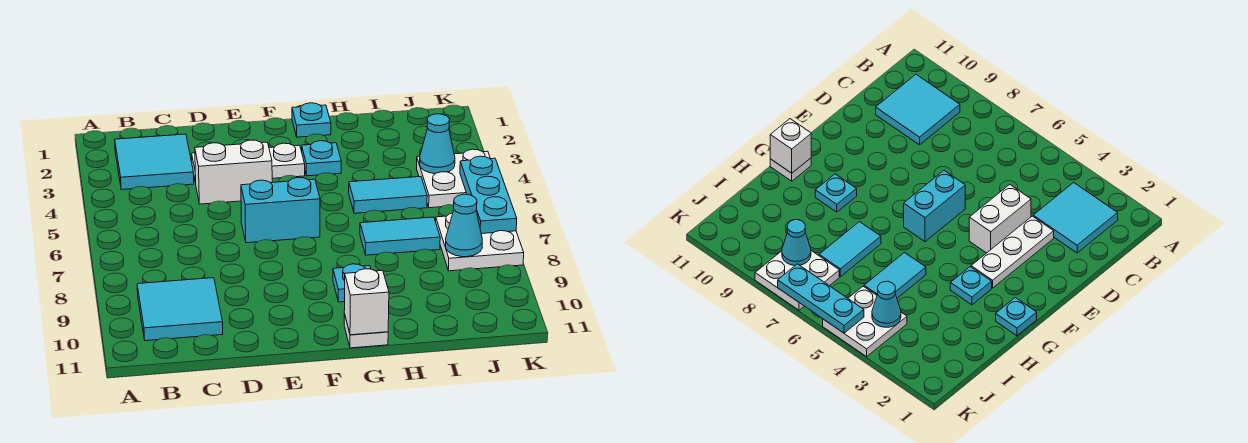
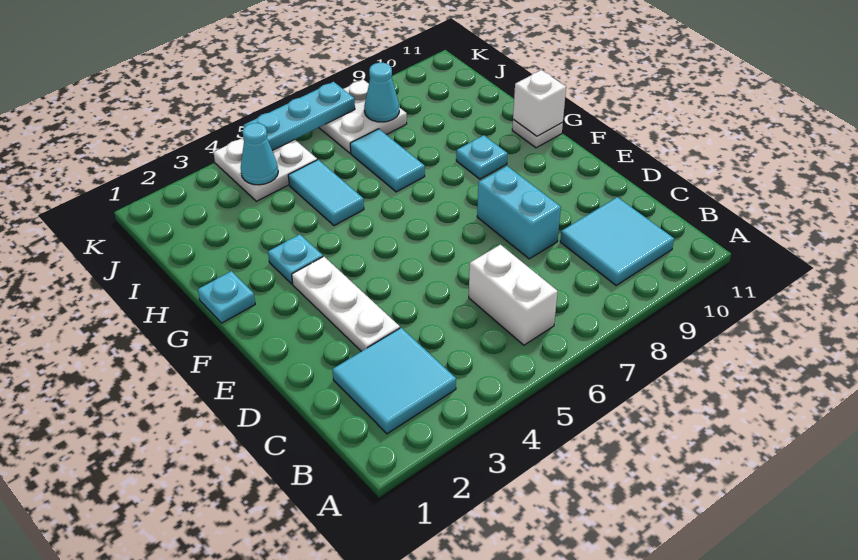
white brick D4:E4 level 1 -> white brick B6:C6 level 1
cyan brick E6:F6 level 1 -> cyan brick D8:E8 level 1

